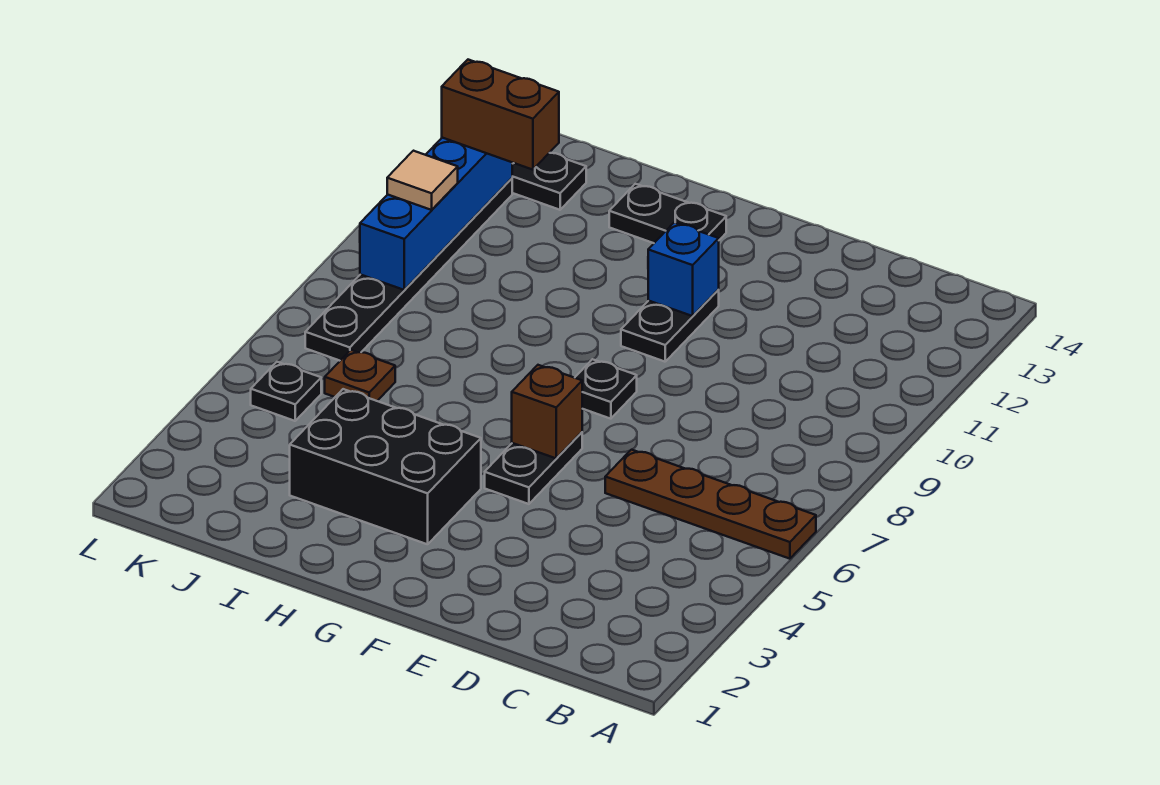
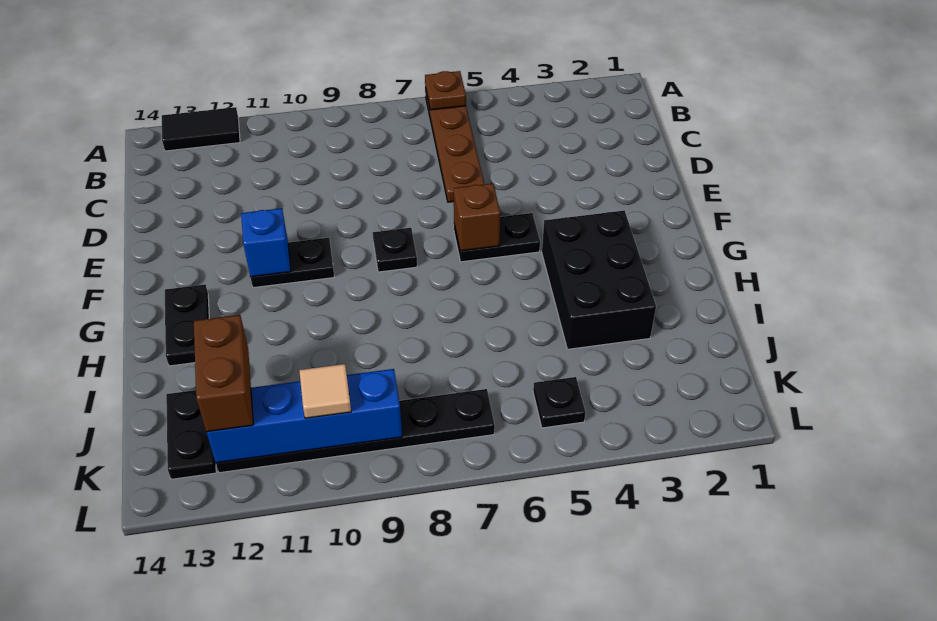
none -> black tile A12:A13 level 1
brown plate J6 level 1 -> brown plate A6 level 2

